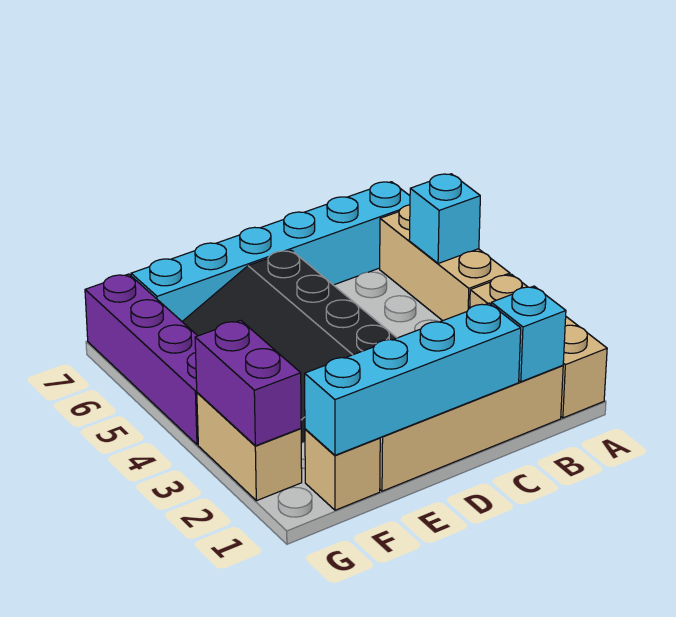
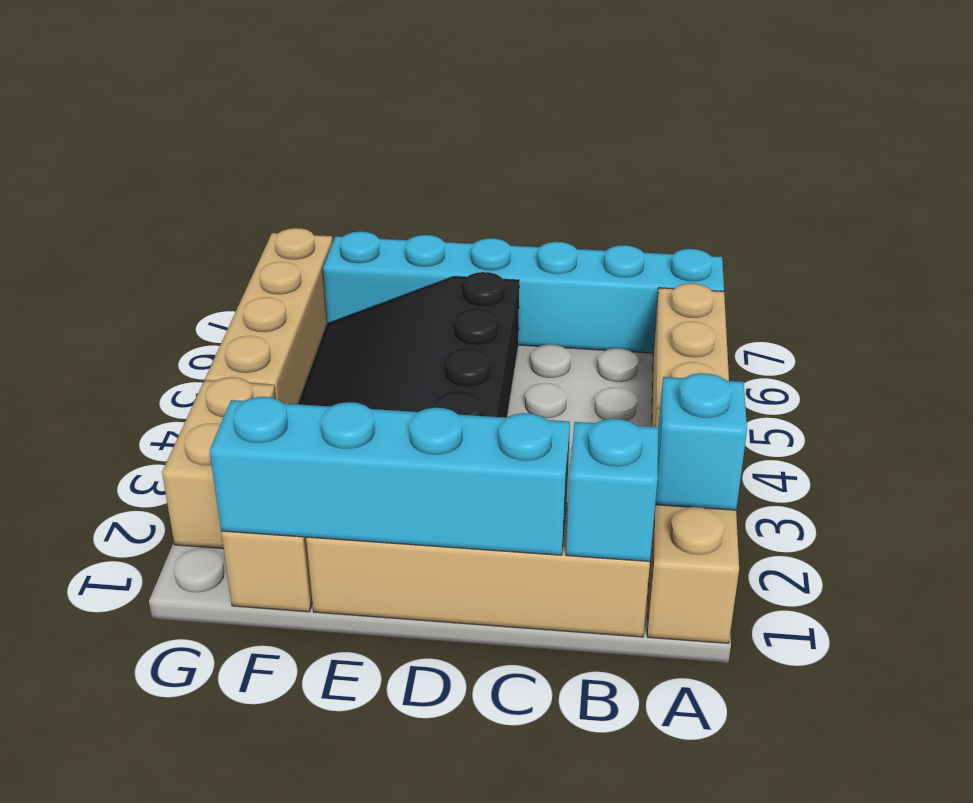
cyan brick A5 level 2 -> cyan brick A2 level 2
purple brick G2:G3 level 2 -> none
purple brick G4:G7 level 1 -> tan brick G4:G7 level 1

